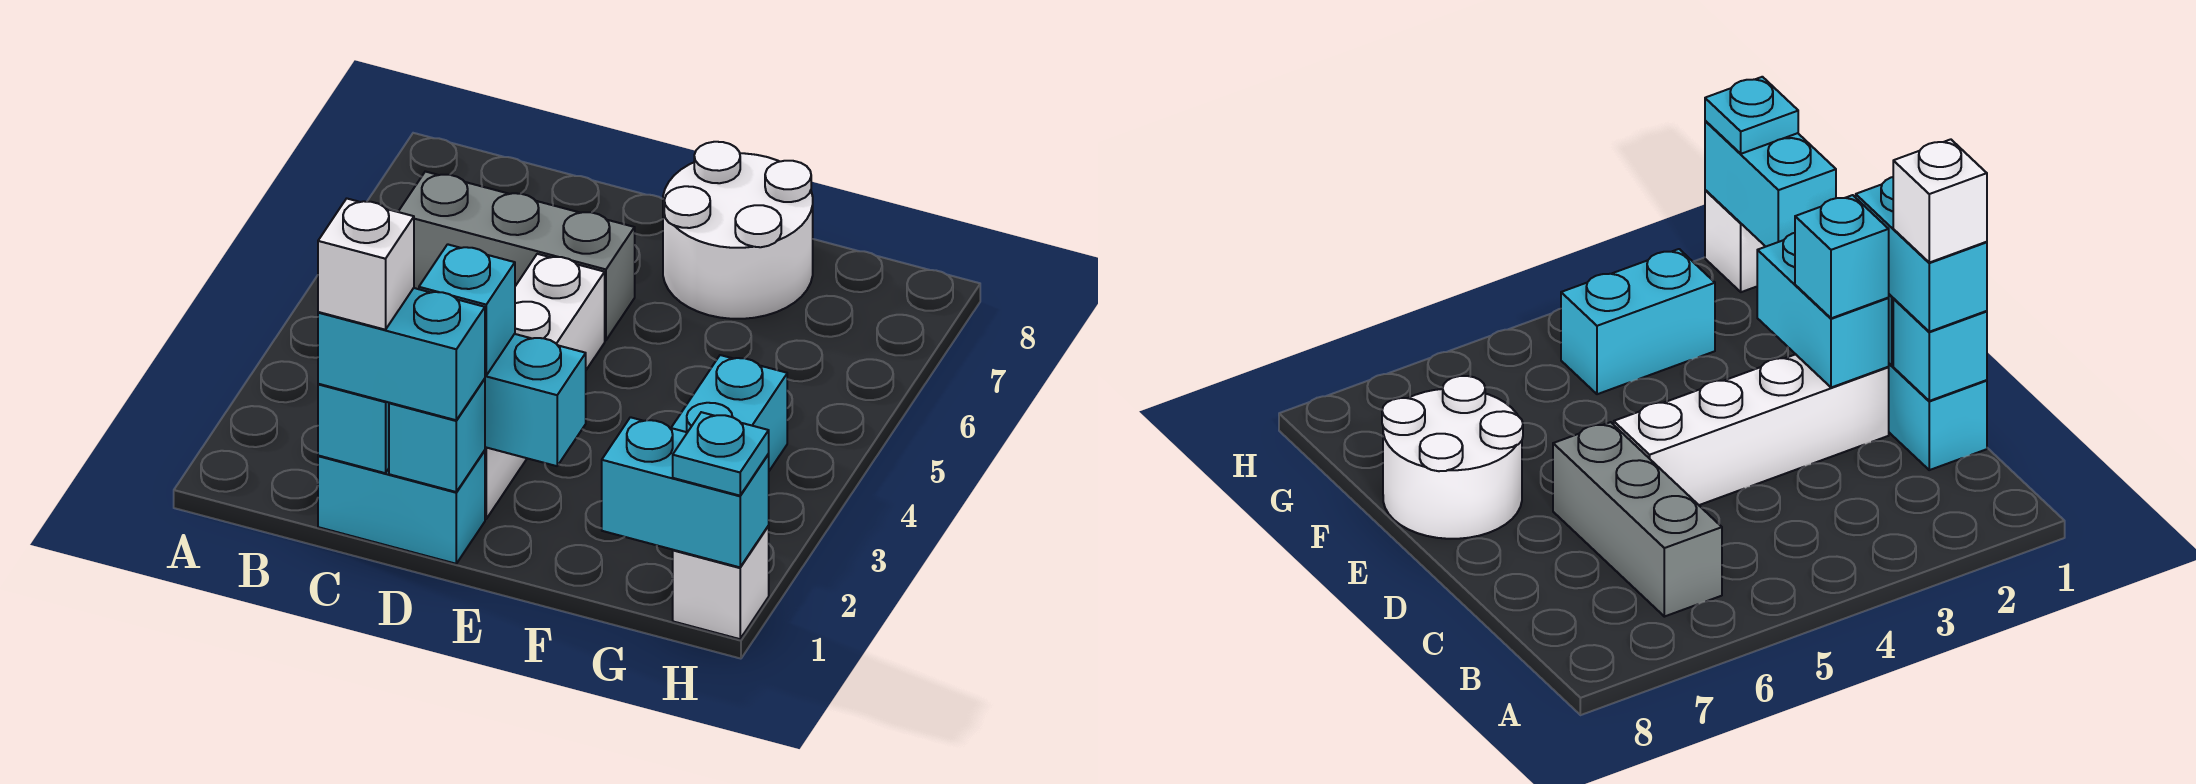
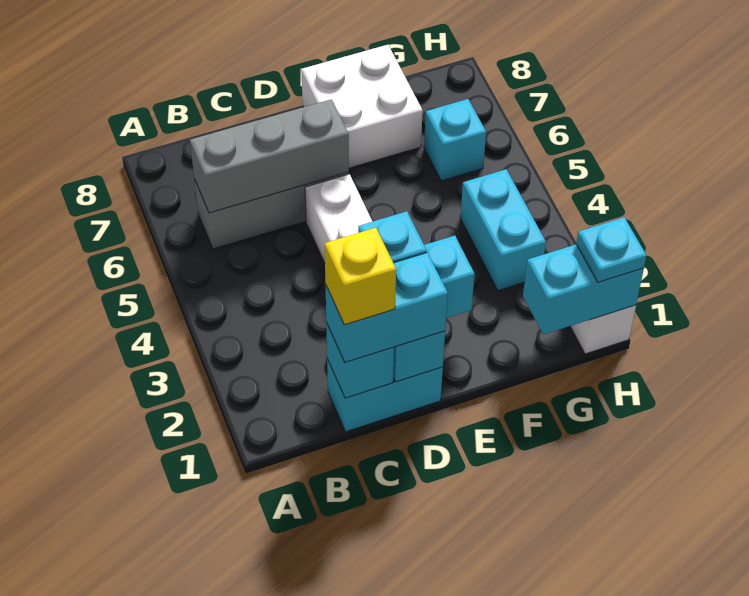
none -> grey brick B6:D6 level 2
white brick C1 level 4 -> yellow brick C1 level 4
white round brick E7:F8 level 1 -> white brick E7:F8 level 1
none -> cyan brick G6 level 1

